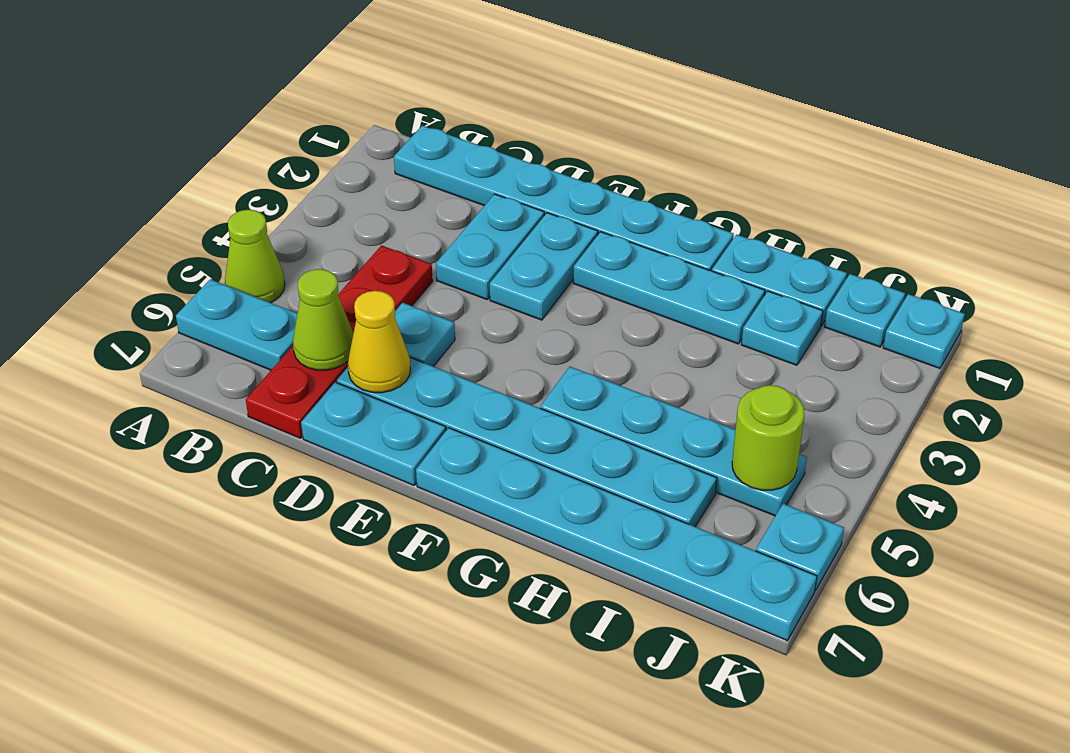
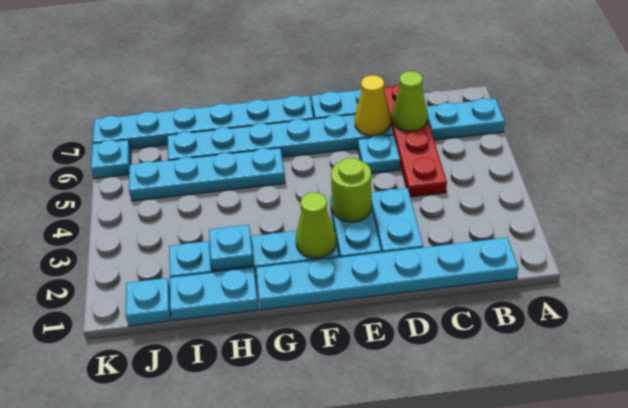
lime cone A5 level 1 -> lime cone F2 level 2
lime round brick J5 level 2 -> lime round brick E3 level 2
cyan plate K1 level 1 -> cyan plate H2 level 2

